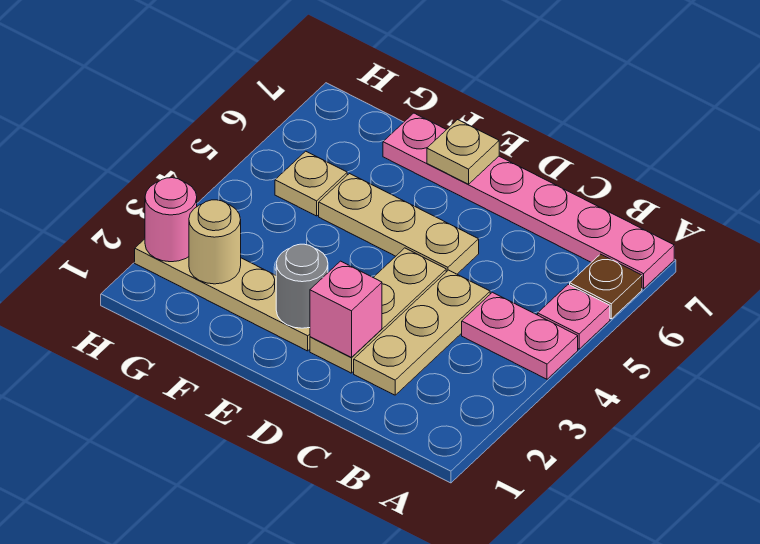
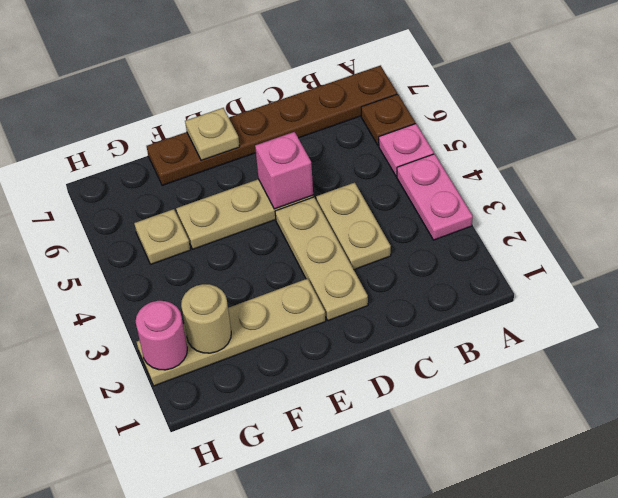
pink plate A4:B4 level 1 -> pink plate A3:A4 level 1
pink plate A7:F7 level 1 -> brown plate A7:F7 level 1
tan plate C2:C4 level 1 -> tan plate C3:C4 level 1
pink brick D2 level 2 -> pink brick D5 level 2
grey round brick E2 level 2 -> none

